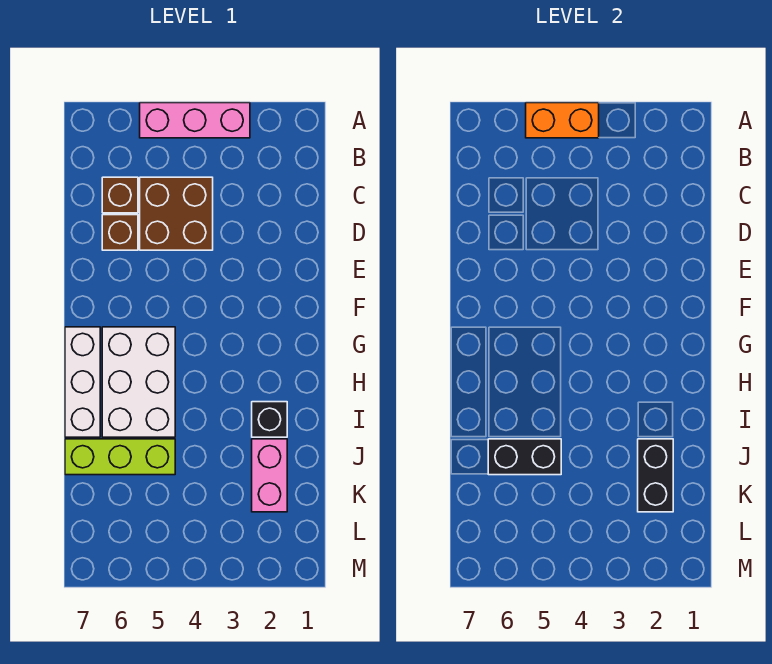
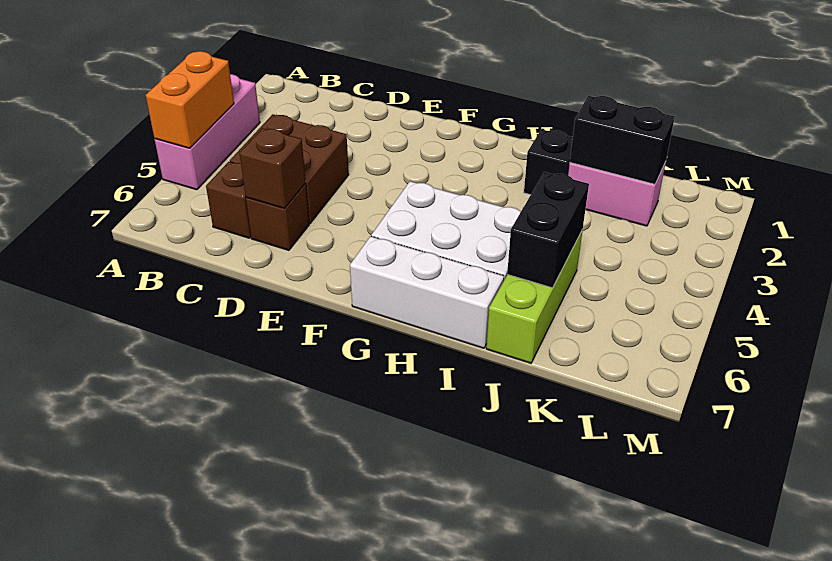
none -> brown brick D6 level 2

